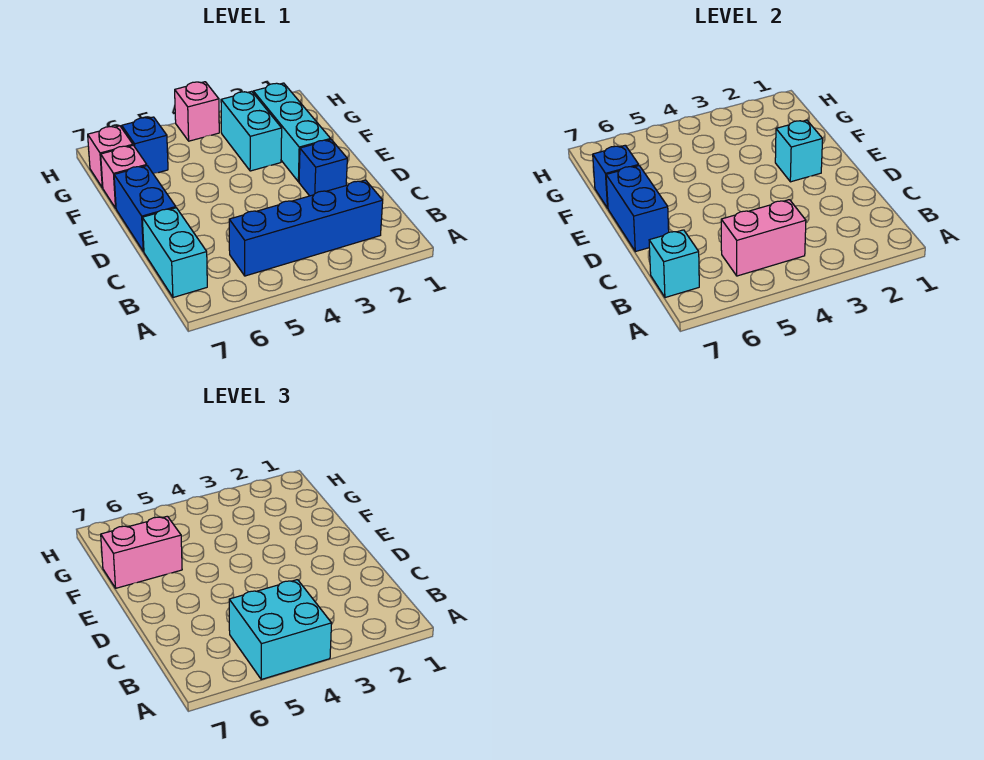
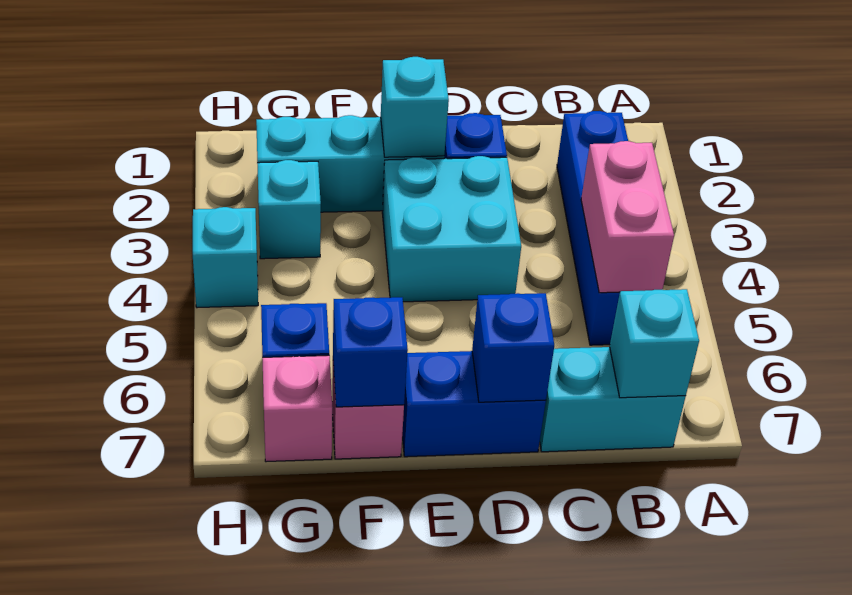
cyan brick A4:B5 level 3 -> cyan brick D3:E4 level 1
blue brick D7:E7 level 2 -> blue brick D7 level 2
cyan brick F3:G3 level 1 -> cyan brick G3 level 1
pink brick F6:F7 level 3 -> none
pink brick H4 level 1 -> cyan brick H4 level 1

